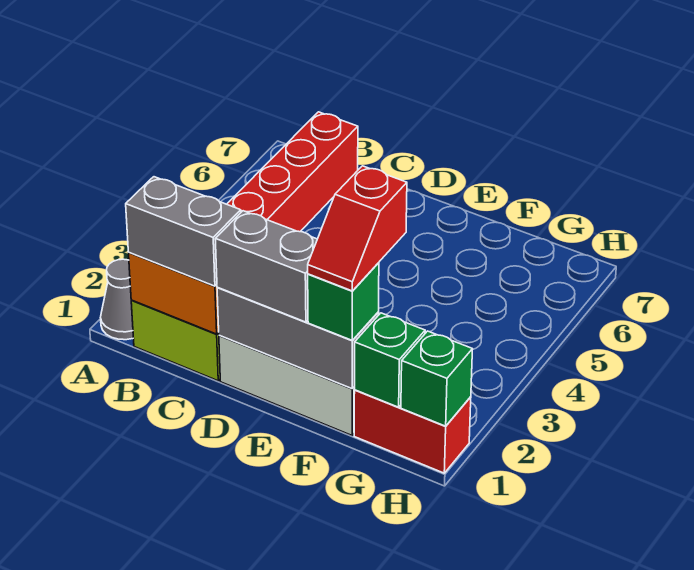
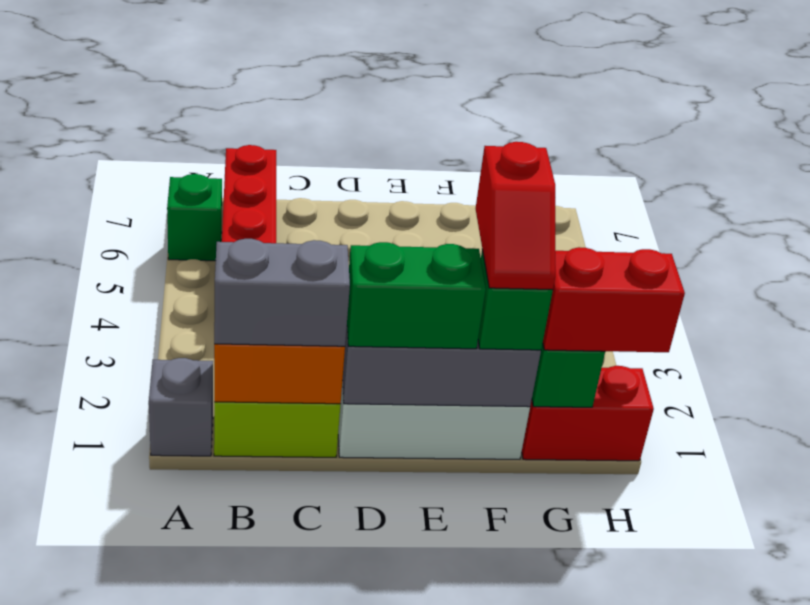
grey cone A1 level 1 -> grey brick A1 level 1
grey brick D1:E1 level 3 -> green brick D1:E1 level 3
none -> red brick G1:H1 level 3
green brick H1 level 2 -> green brick A6 level 1

